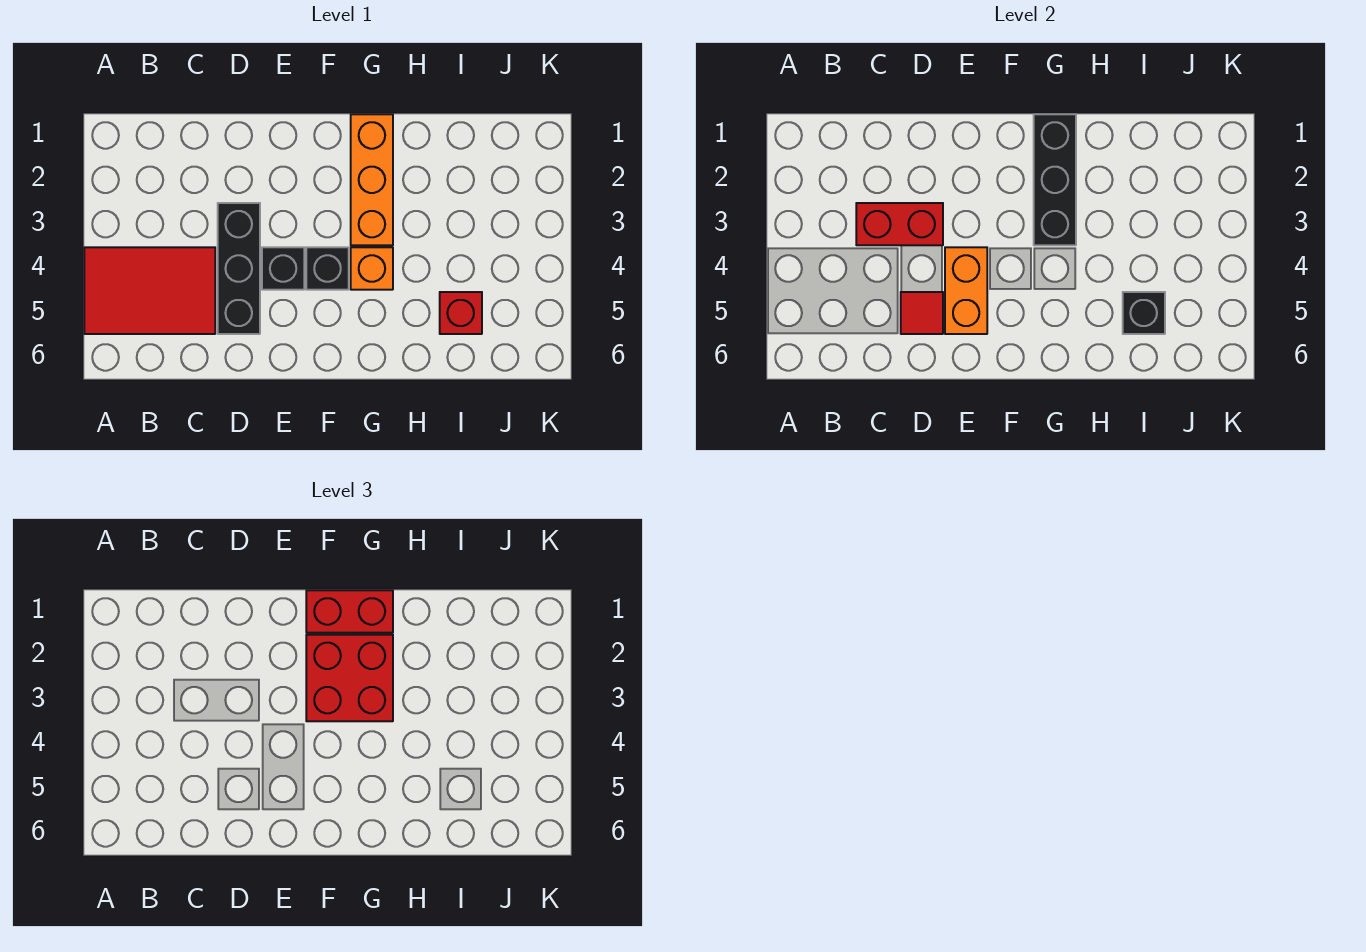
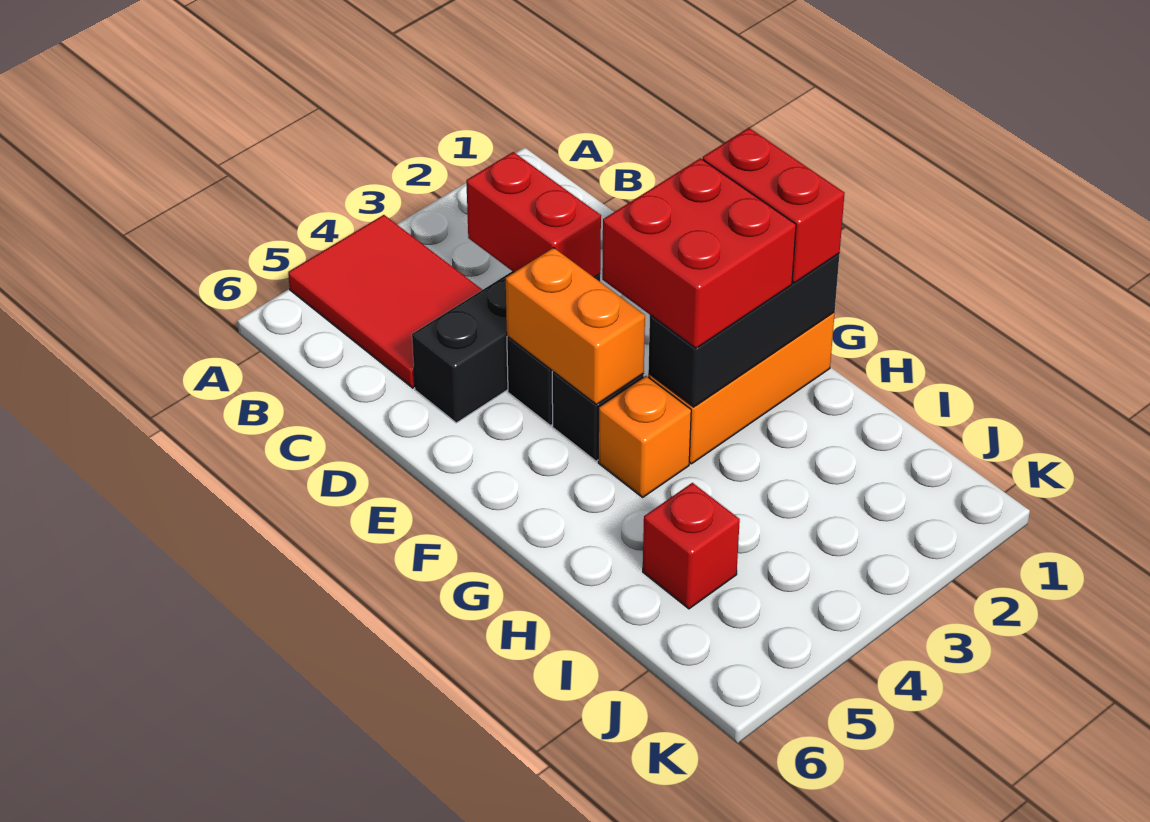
red tile D5 level 2 -> none
orange brick E4:E5 level 2 -> orange brick E4:F4 level 2
black brick I5 level 2 -> none

